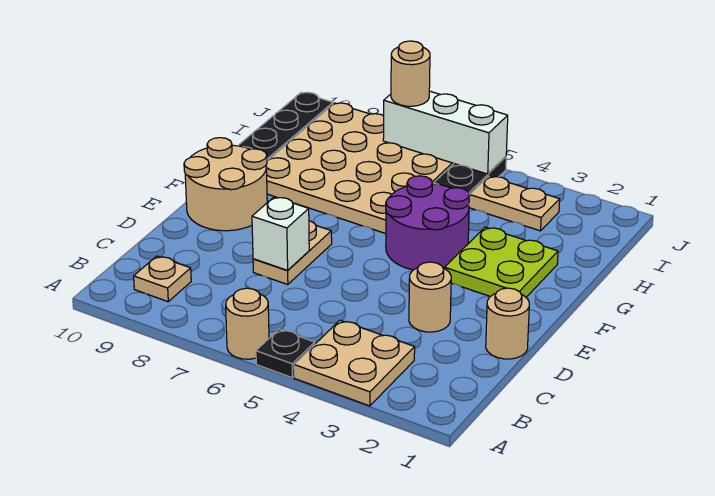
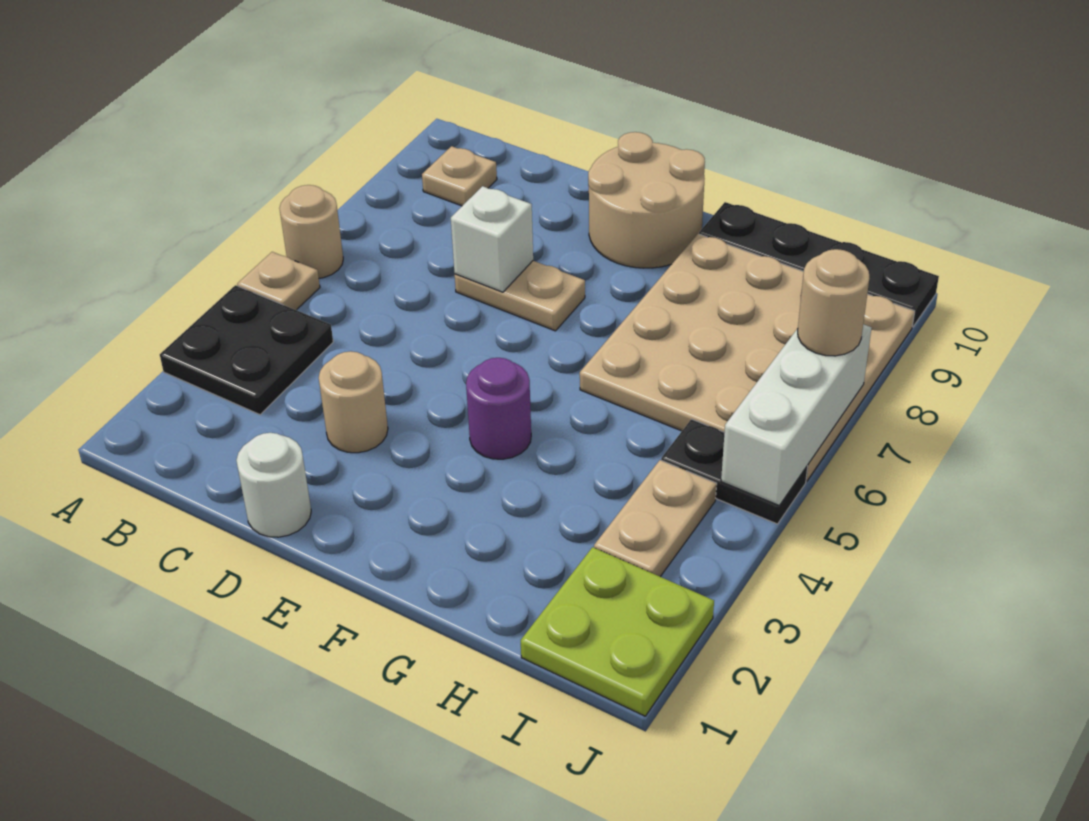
tan plate A3:B4 level 1 -> black plate A3:B4 level 1
black plate A5 level 1 -> tan plate A5 level 1
tan round brick D1 level 1 -> white round brick D1 level 1
lime plate F2:G3 level 1 -> lime plate I1:J2 level 1
purple round brick F4:G5 level 1 -> purple round brick F4 level 1

